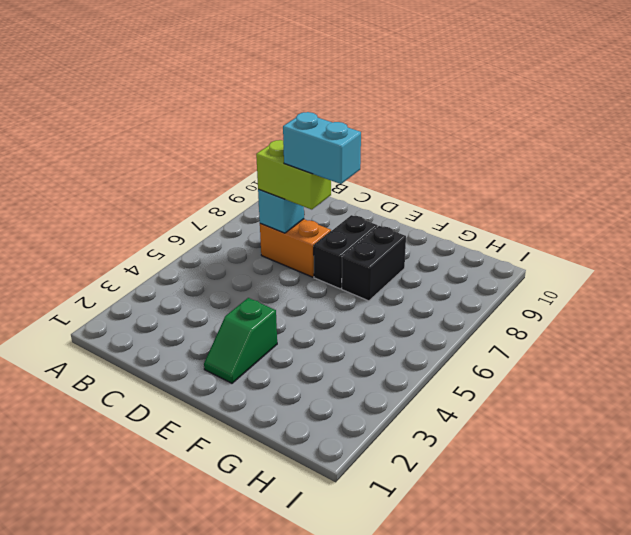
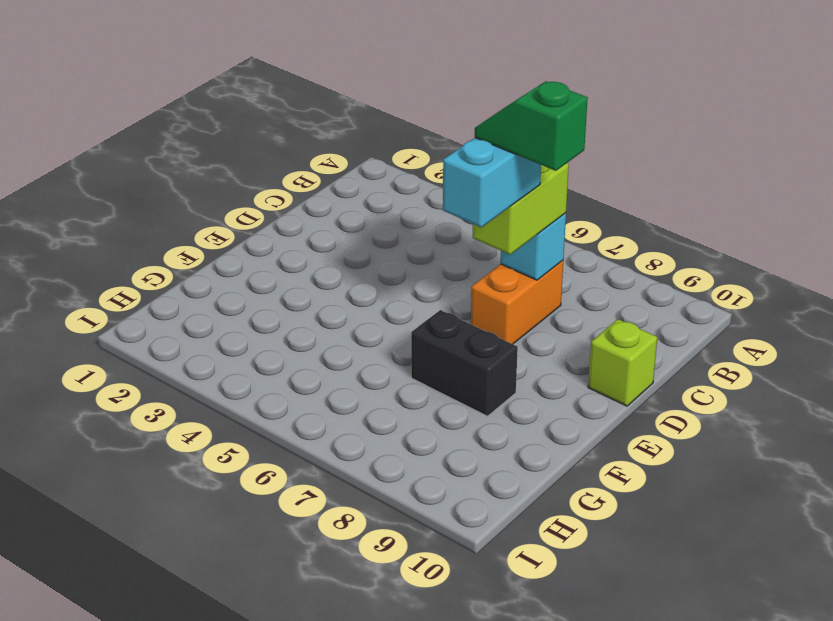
none -> lime brick D10 level 1
green slope E2:E3 level 1 top 3 -> green slope D7:D8 level 5 top 8
black brick E7:E8 level 1 -> none

